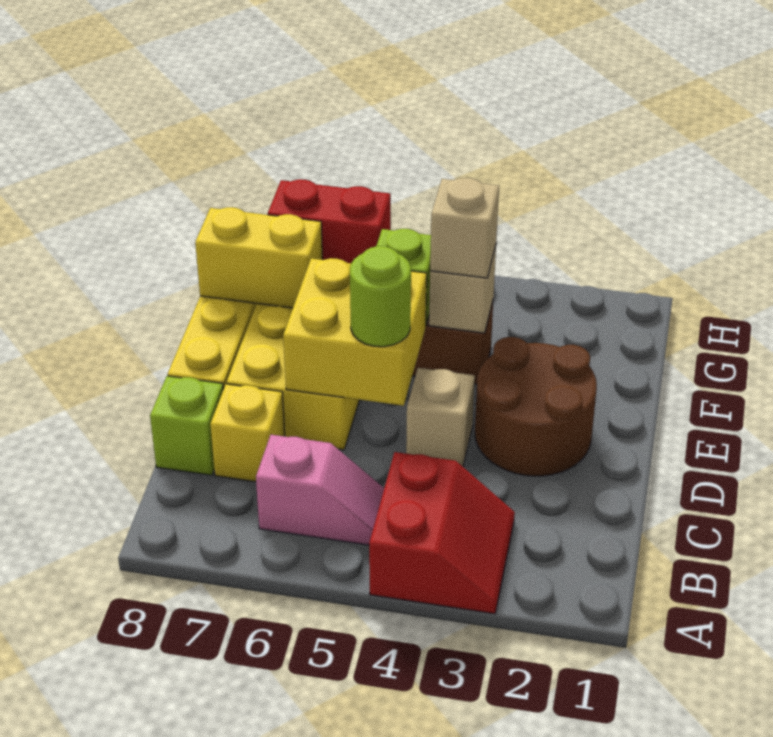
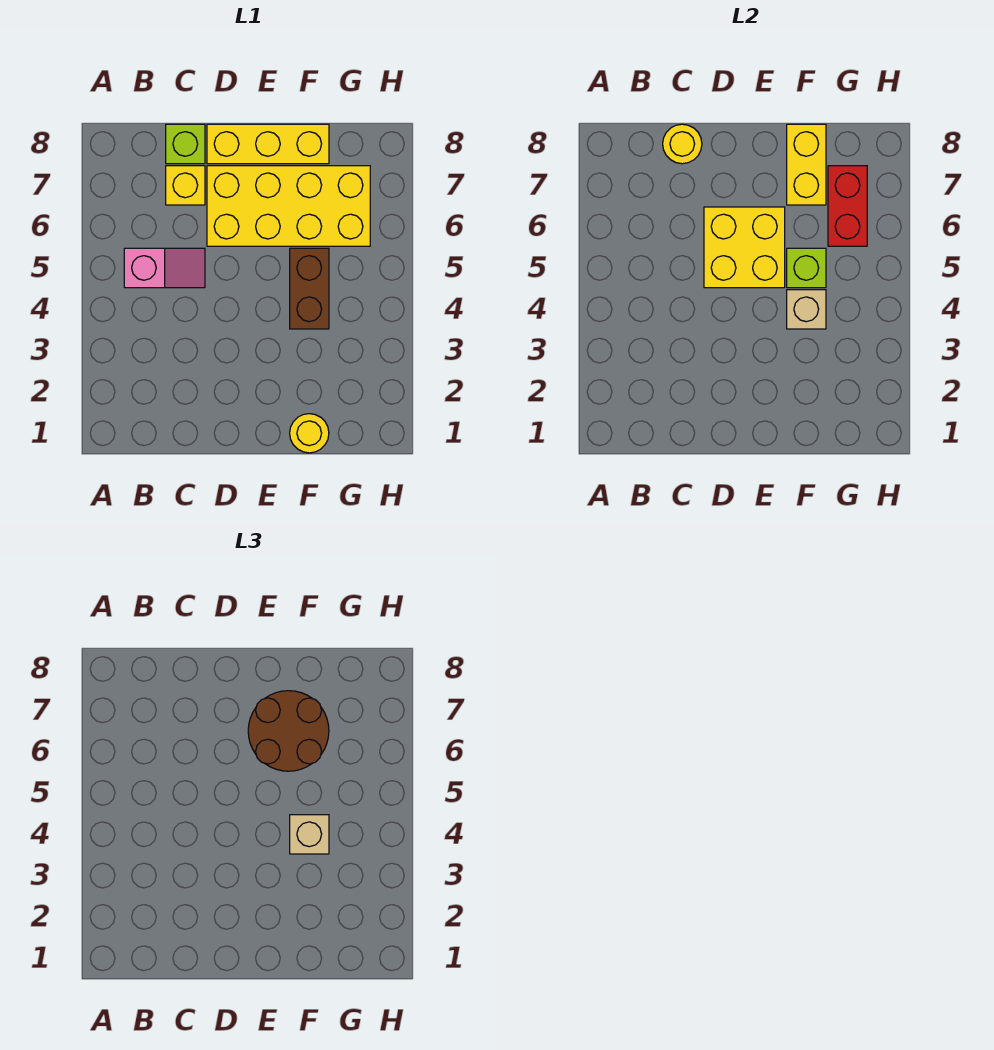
red slope A3:B4 level 1 top 4 -> none
pink slope B5:B6 level 1 top 6 -> pink slope B5:C5 level 1 top B
none -> yellow round brick C8 level 2
brown round brick D2:E3 level 1 -> brown round brick E6:F7 level 3
tan brick D4 level 1 -> none
lime round brick D5 level 3 -> none
none -> yellow round brick F1 level 1

